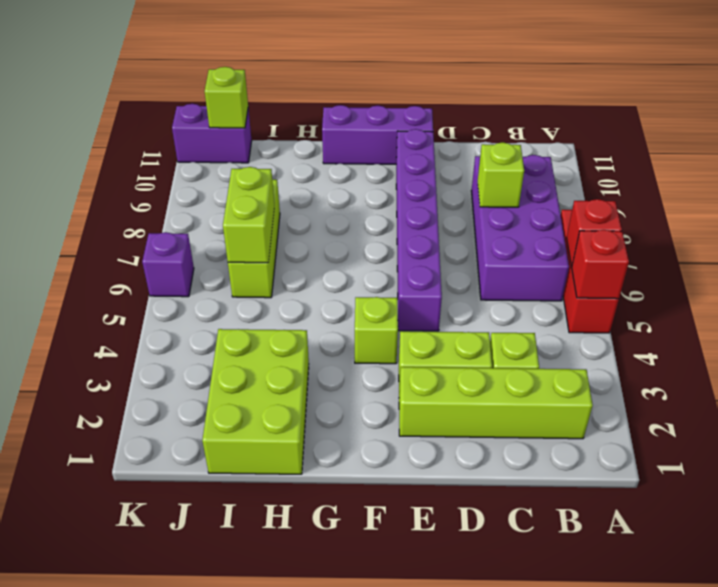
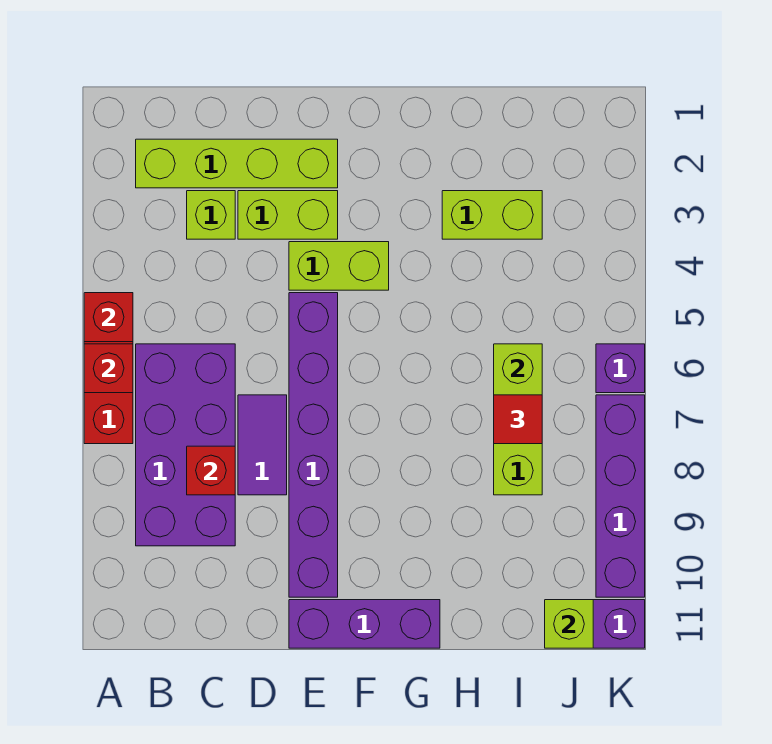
lime brick C8 level 2 -> red brick C8 level 2
none -> purple tile D7:D8 level 1
lime brick F4 level 1 -> lime brick E4:F4 level 1
lime brick H1:I3 level 1 -> lime brick H3:I3 level 1
none -> red tile I7 level 3
none -> purple brick K7:K10 level 1

